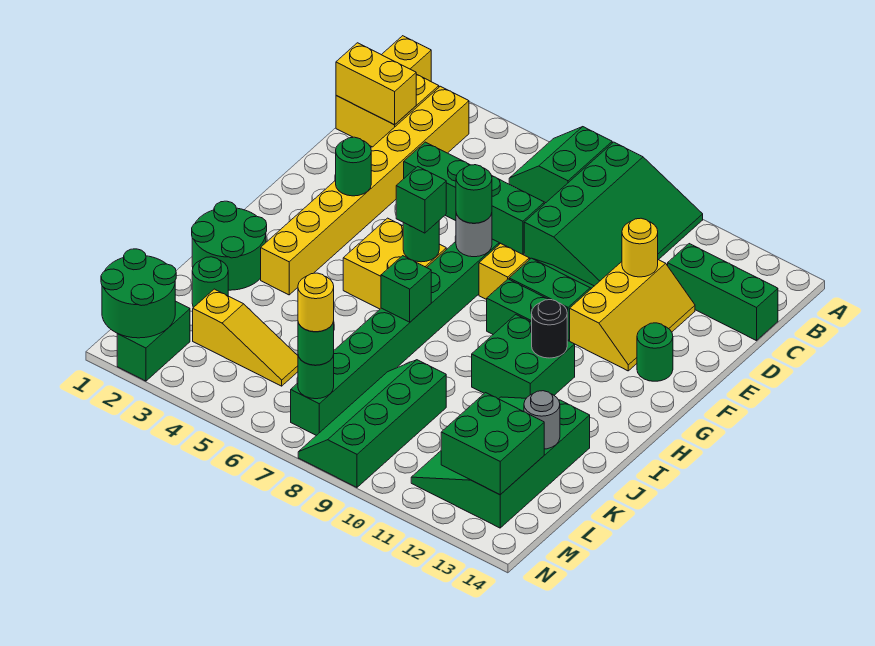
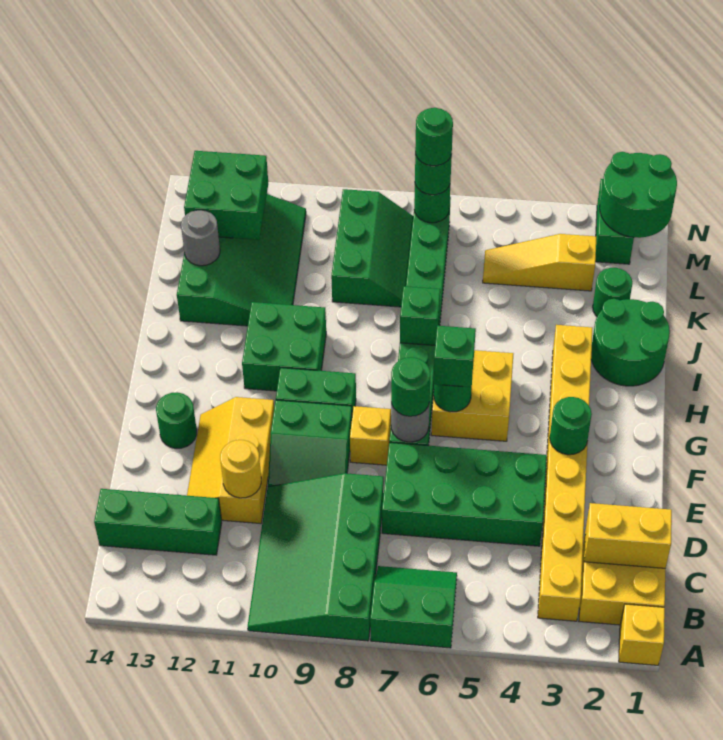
green slope A6:B7 level 1 top 7 -> green slope A6:B7 level 1 top A
green brick D4:D7 level 1 -> green brick D4:E7 level 1
black round brick H11 level 2 -> none
green slope K8:N9 level 1 top 9 -> green slope K8:M9 level 1 top 9
yellow round brick M7 level 4 -> green round brick M7 level 4

